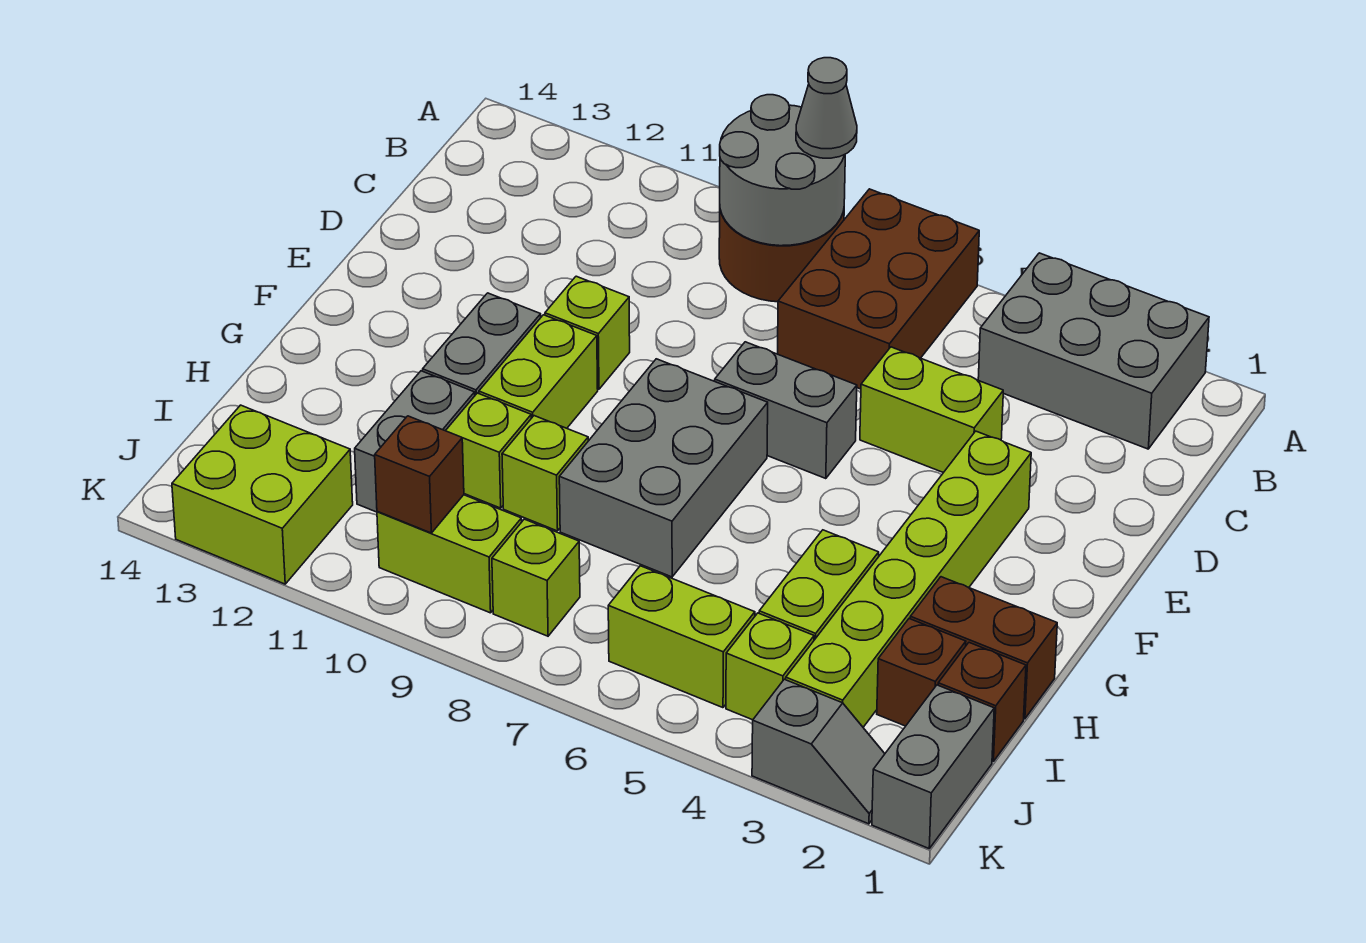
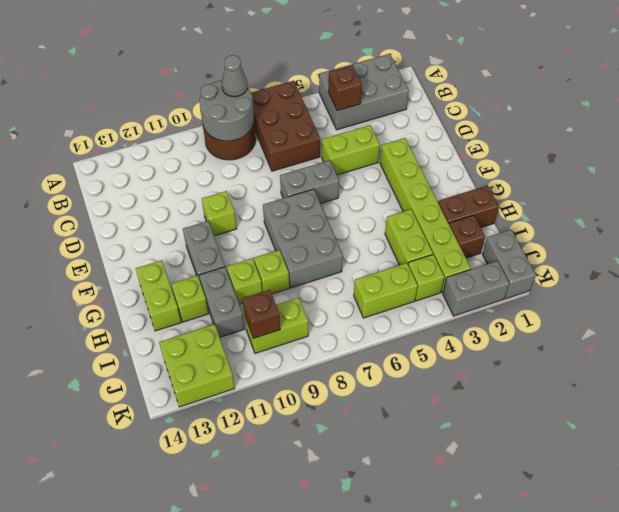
lime brick F10:G10 level 1 -> lime brick G13:H13 level 1
brown brick I1 level 1 -> brown brick B4 level 2
lime brick J8 level 1 -> lime brick H12 level 1
grey slope K2:K3 level 1 top 3 -> grey brick K2:K3 level 1

